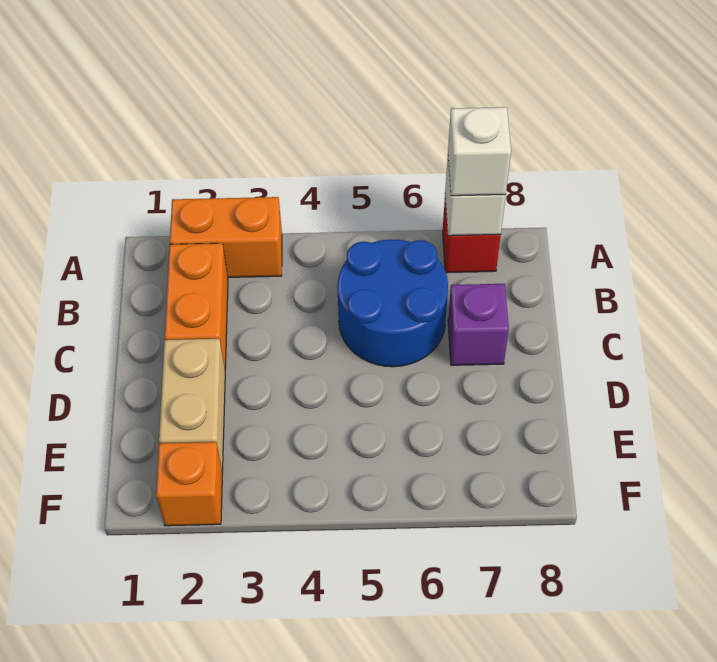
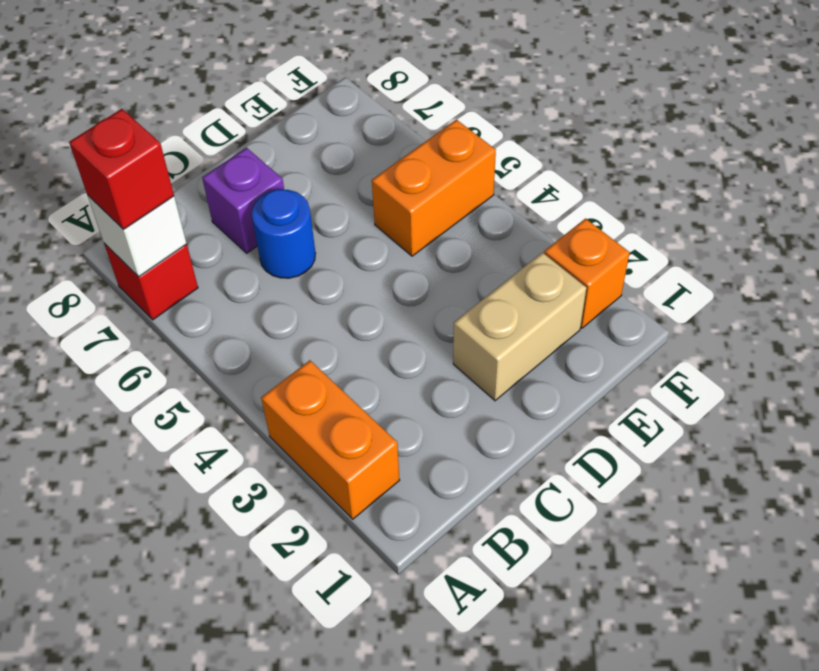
white brick A7 level 3 -> red brick A7 level 3
orange brick B2:C2 level 1 -> orange brick E5:F5 level 1
blue round brick B5:C6 level 1 -> blue round brick C6 level 1

